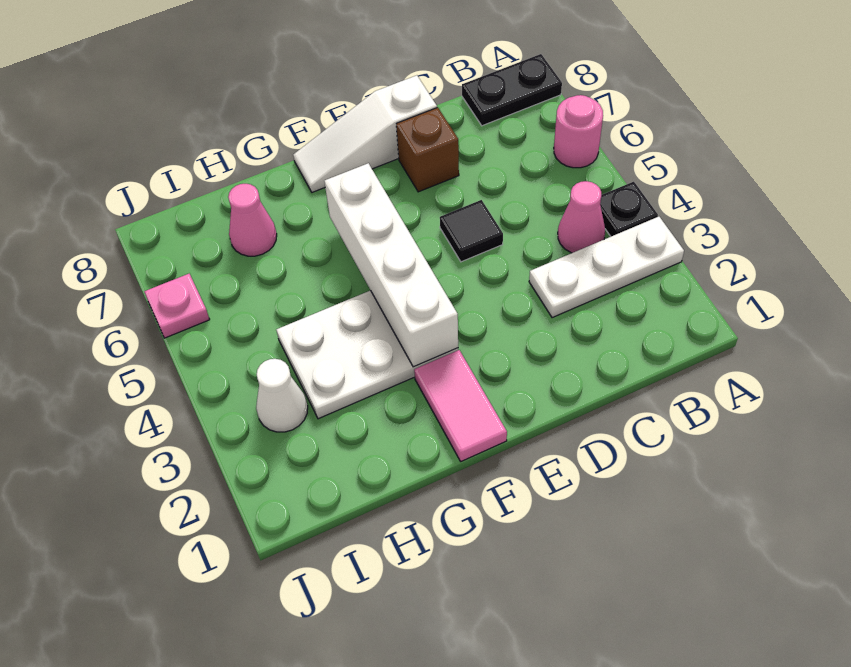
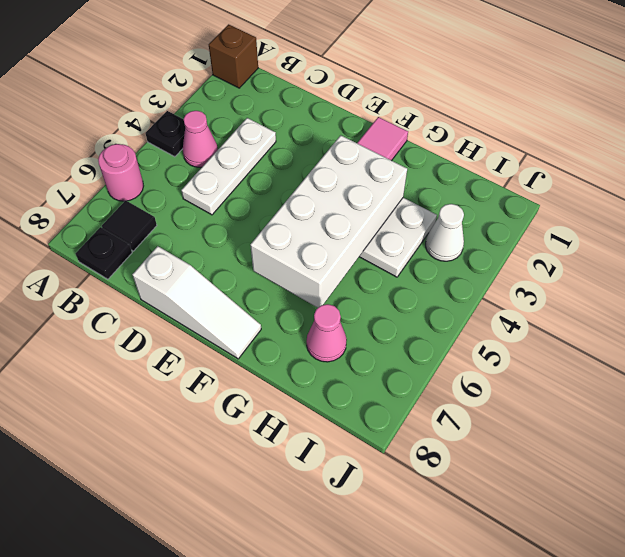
white plate A3:C3 level 1 -> white plate C3:C5 level 1
black plate A8:B8 level 1 -> black plate B8 level 1
black tile D5 level 1 -> black tile B7 level 1
brown brick D7 level 1 -> brown brick A1 level 1
white brick F3:F6 level 2 -> white brick F3:G6 level 2
pink plate J6 level 1 -> none

